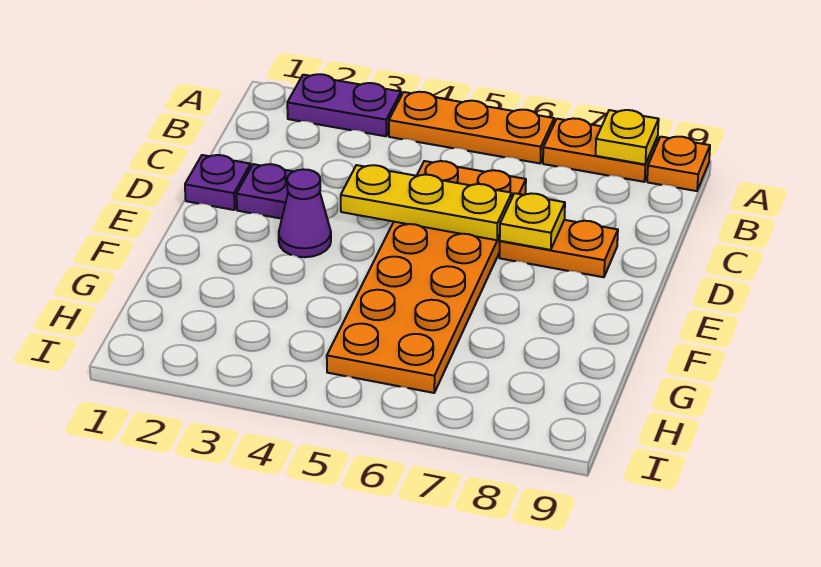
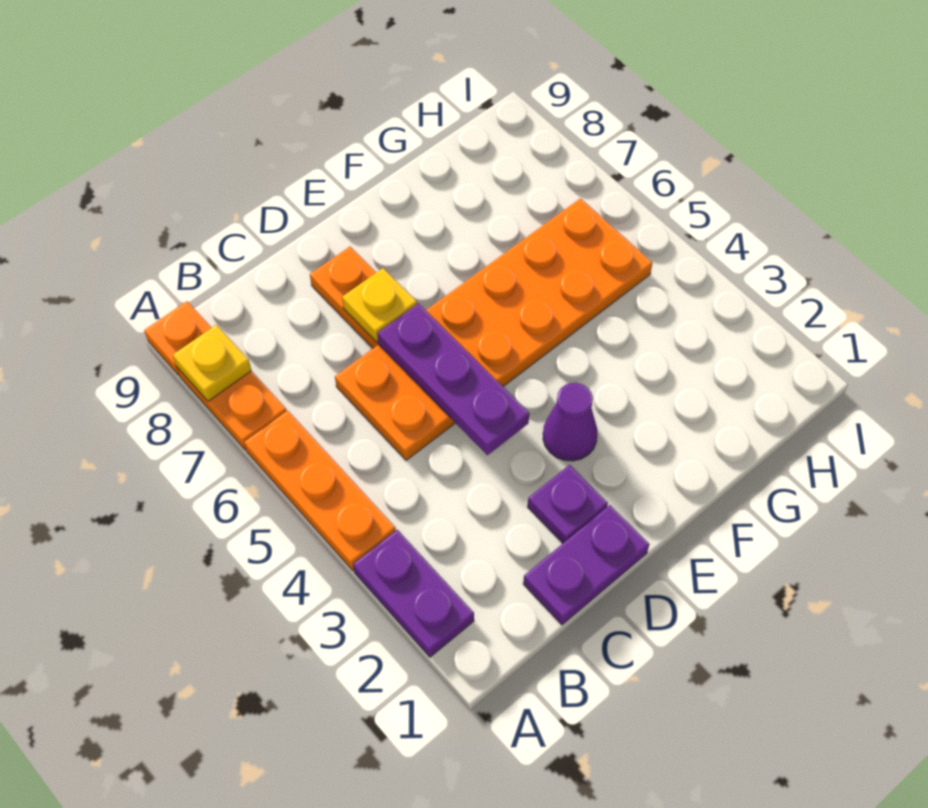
purple plate D1 level 1 -> purple plate C1:D1 level 1
yellow plate D4:D6 level 2 -> purple plate D4:D6 level 2

